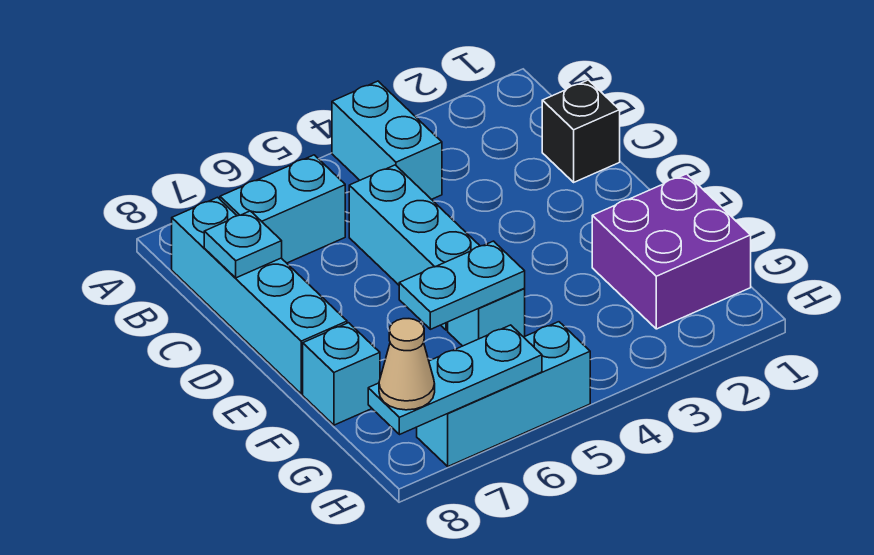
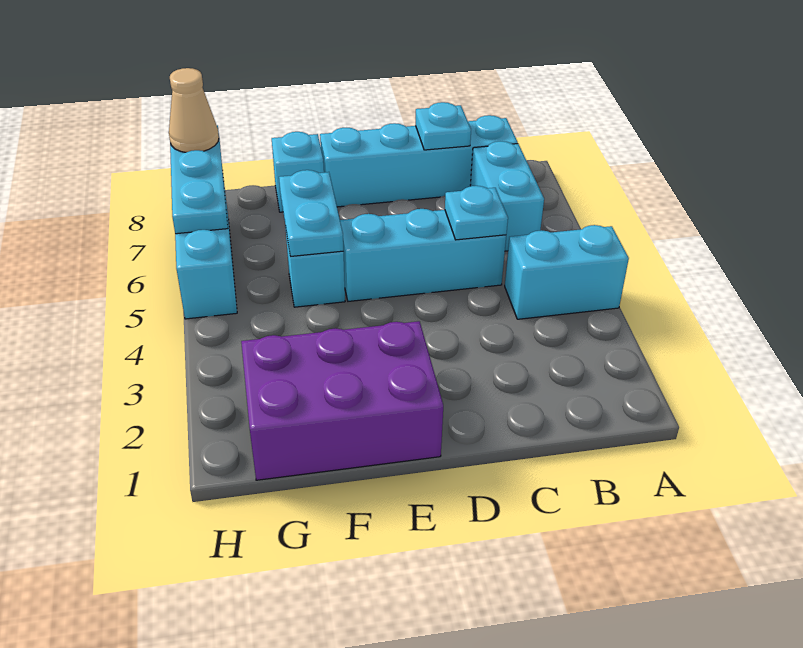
black brick C1 level 1 -> none
none -> cyan plate C5 level 2
purple brick F1:G2 level 1 -> purple brick E1:G2 level 1

